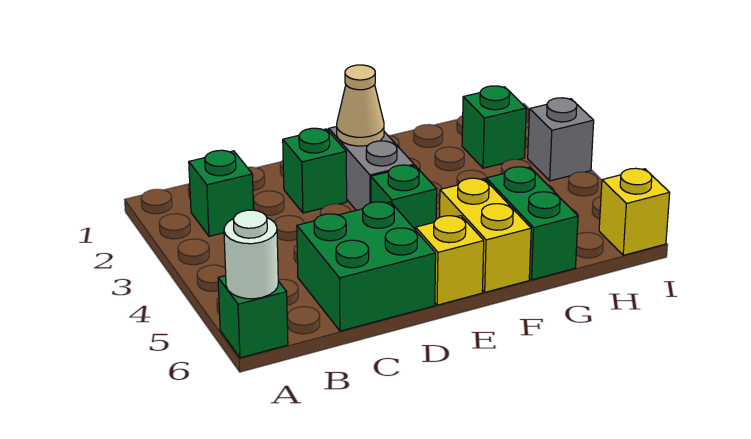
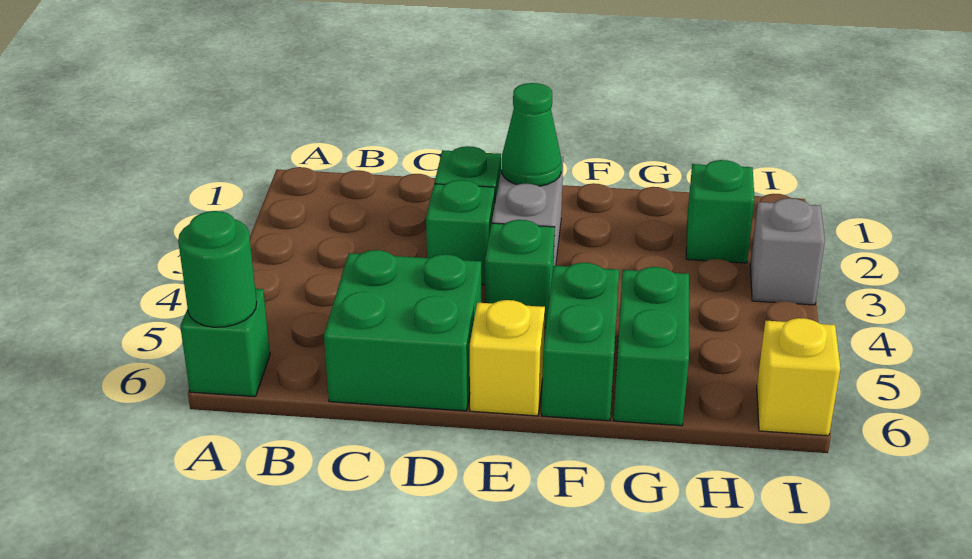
white round brick A6 level 2 -> green round brick A6 level 2
green brick B2 level 1 -> green brick D3 level 1
tan cone E2 level 2 -> green cone E2 level 2
yellow brick F5:F6 level 1 -> green brick F5:F6 level 1

